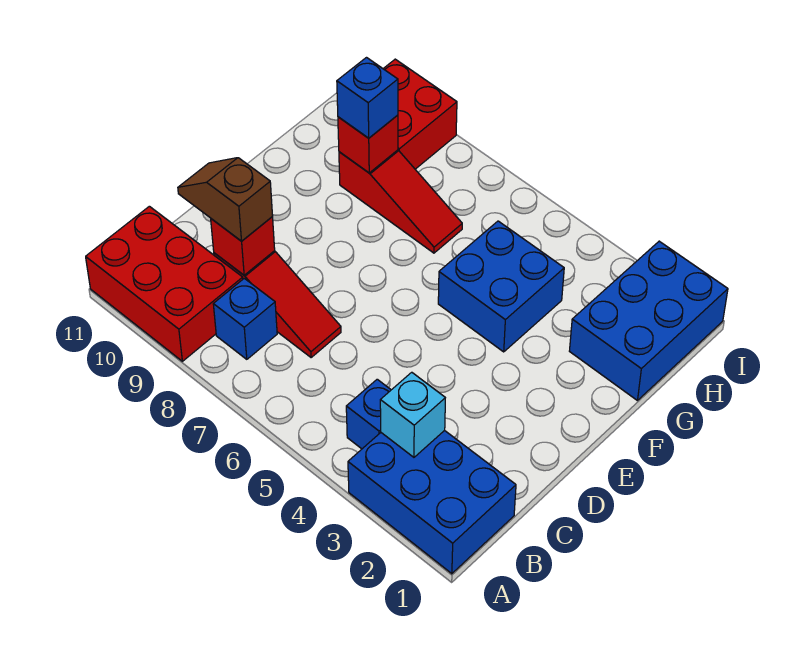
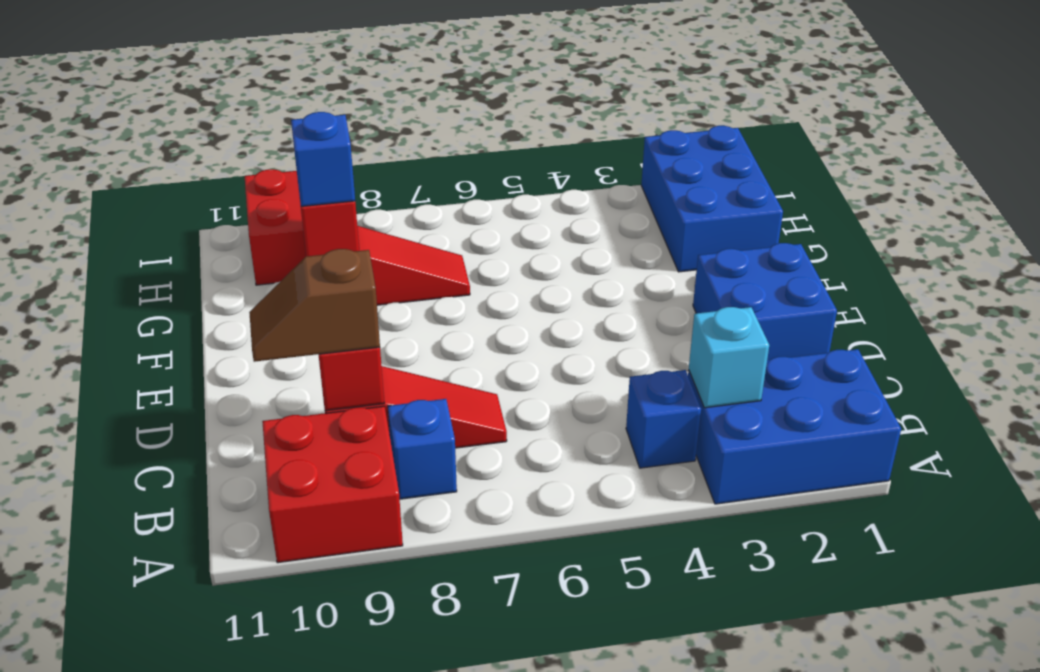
red brick A9:B11 level 1 -> red brick A9:B10 level 1
blue brick F4:G5 level 1 -> blue brick D1:E2 level 1

